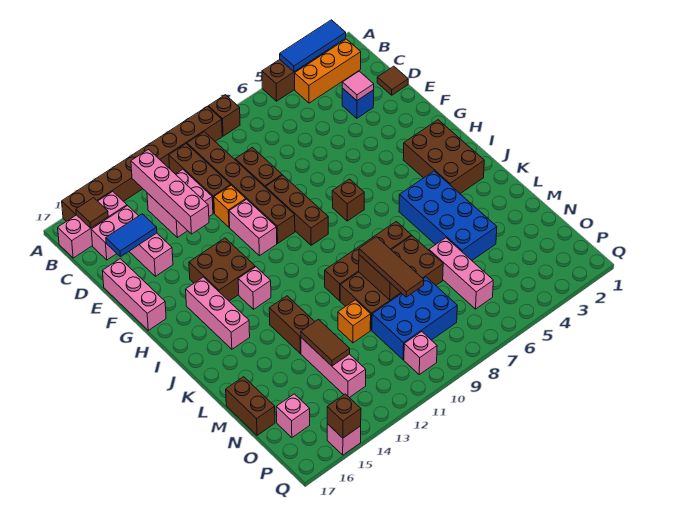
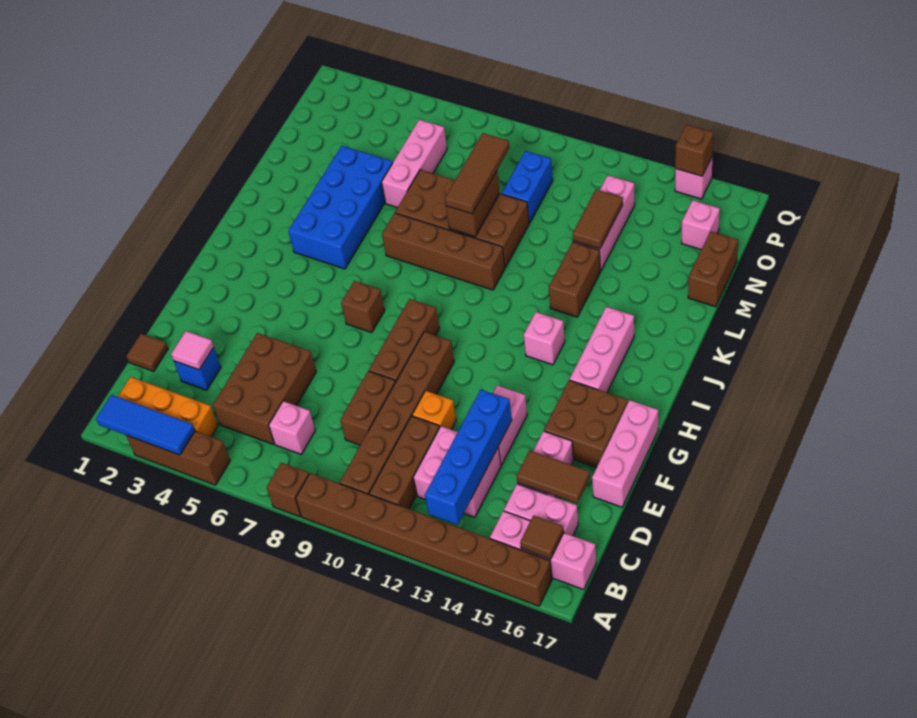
pink brick B13:E13 level 2 -> blue brick B13:E13 level 2
blue tile D15:D16 level 2 -> brown tile D15:D16 level 2
pink brick F11:G11 level 1 -> pink brick E13:F13 level 1
brown brick G13:H14 level 1 -> brown brick F15:G16 level 1
brown brick H2:J3 level 1 -> brown brick C5:E6 level 1
orange brick M11 level 1 -> none
blue brick N8:O10 level 1 -> blue brick N10:O10 level 1
pink brick P10 level 1 -> pink brick C7 level 1

